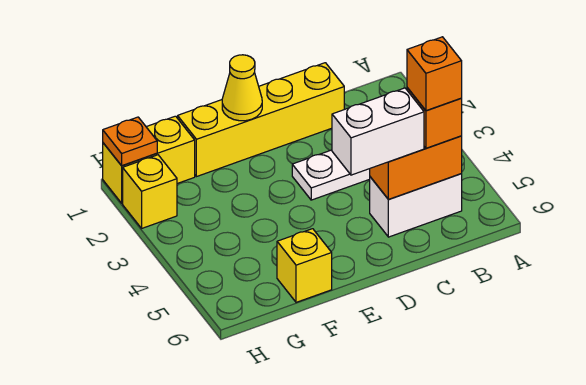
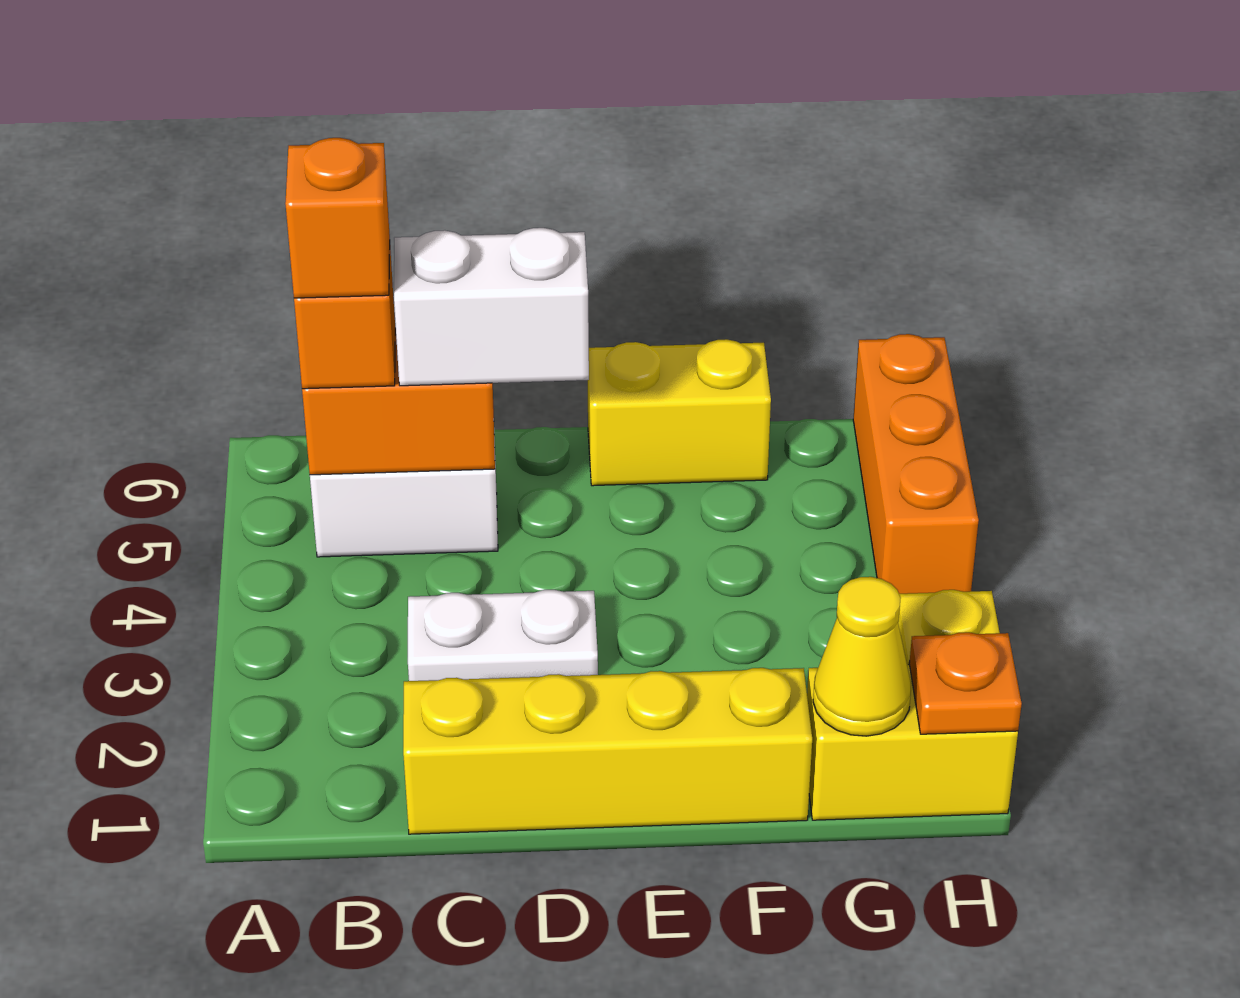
yellow cone E1 level 2 -> yellow cone G1 level 2
yellow brick F6 level 1 -> yellow brick E6:F6 level 1
none -> orange brick H4:H6 level 1

